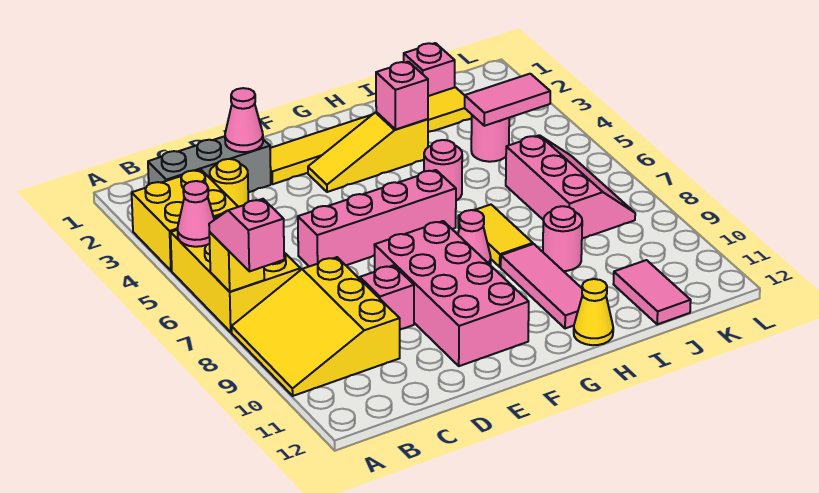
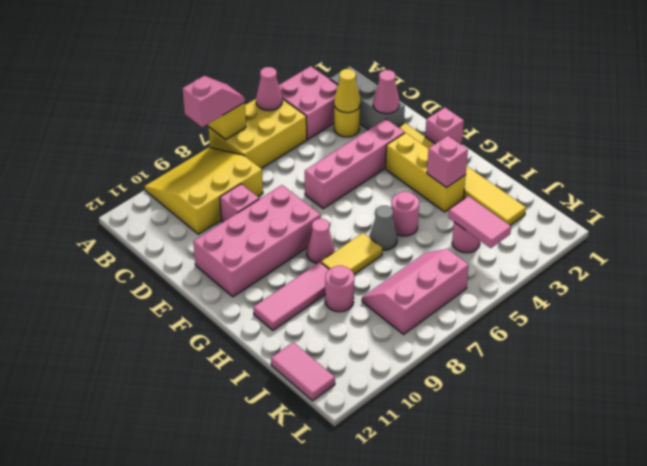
yellow brick A3:B4 level 1 -> pink brick A3:B4 level 1
pink brick D6:G6 level 1 -> pink brick E3:E6 level 1
yellow slope F3:H3 level 1 top H -> yellow brick F3:H3 level 1
none -> grey cone H6 level 1
yellow cone H12 level 1 -> yellow cone C3 level 2
pink brick J1 level 1 -> pink brick F1 level 1
pink slope J6:K8 level 1 top J -> pink slope J6:K8 level 1 top K
pink tile J11:J12 level 1 -> pink tile J12:K12 level 1

